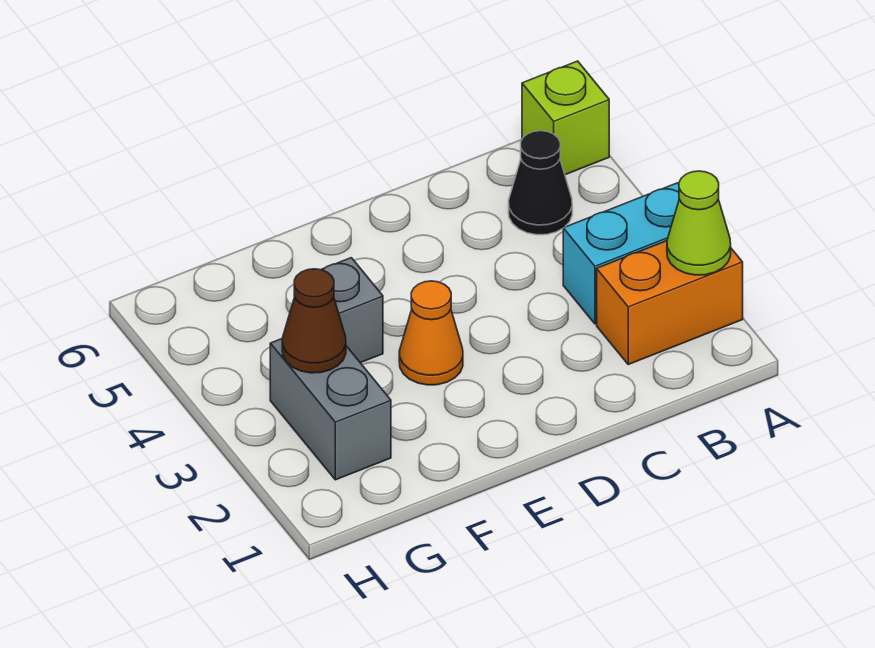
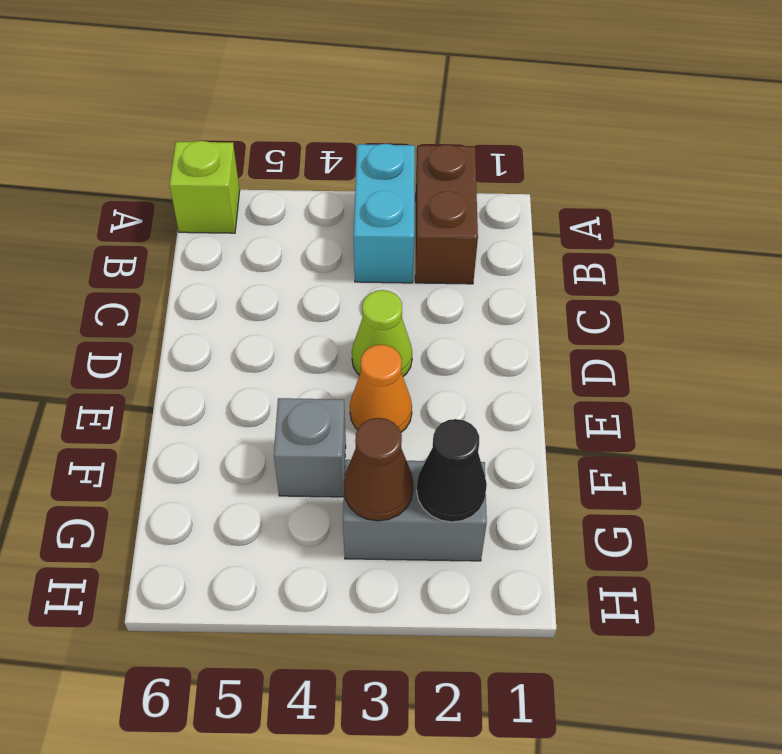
orange brick A2:B2 level 1 -> brown brick A2:B2 level 1
lime cone A2 level 2 -> lime cone D3 level 1
black cone B5 level 1 -> black cone G2 level 2

